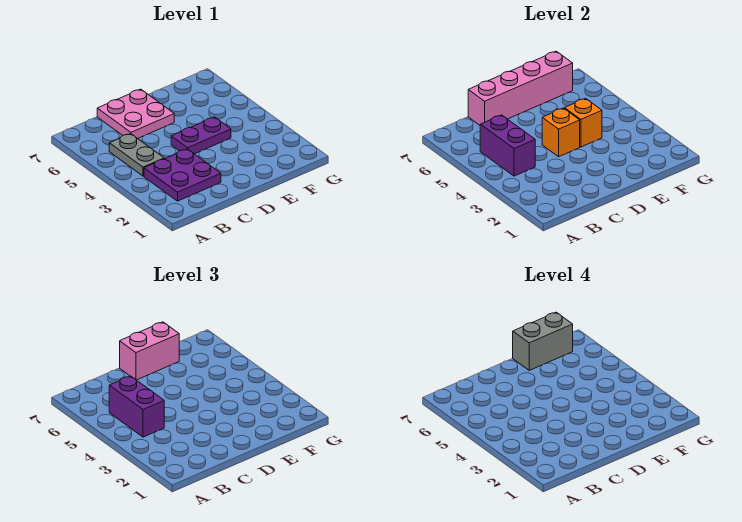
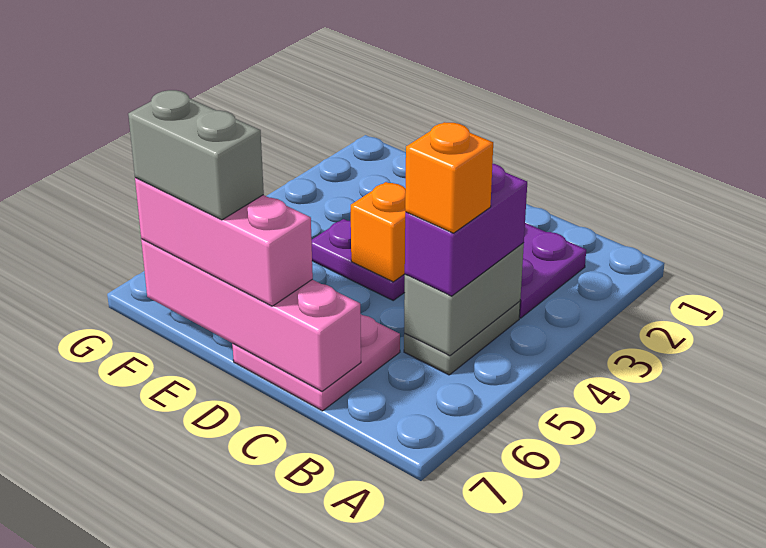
purple brick B4:B5 level 2 -> grey brick B4:B5 level 2
pink brick D7:E7 level 3 -> pink brick D7:F7 level 3
orange brick E4 level 2 -> orange brick B5 level 4

